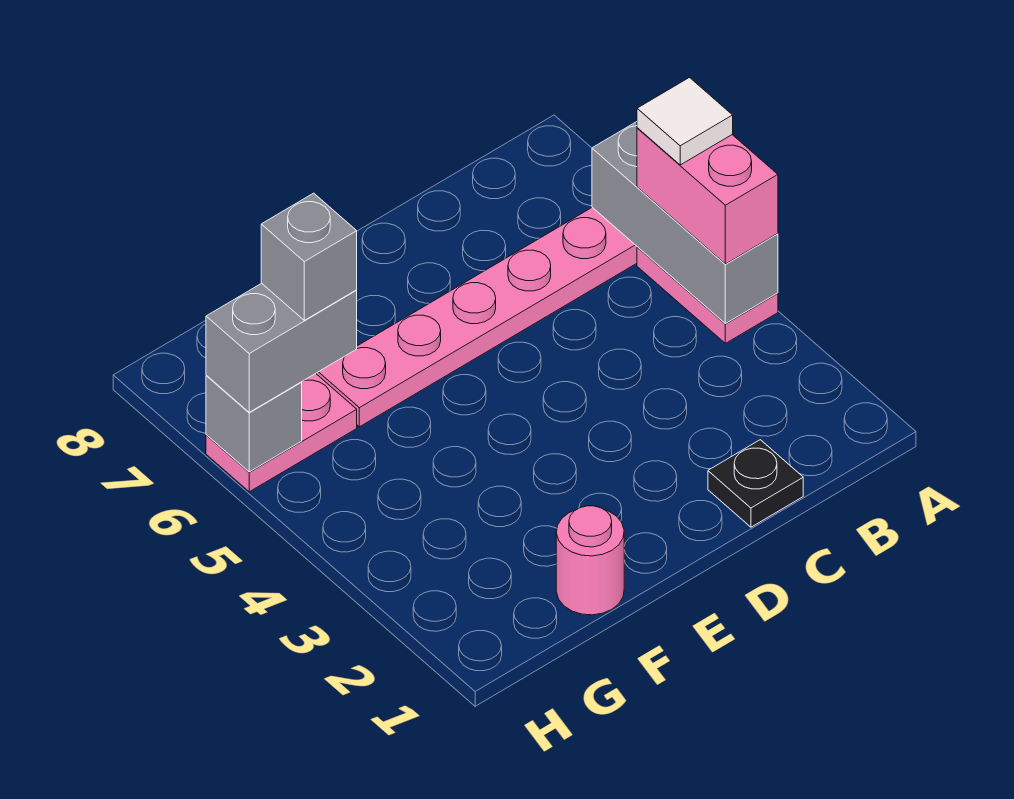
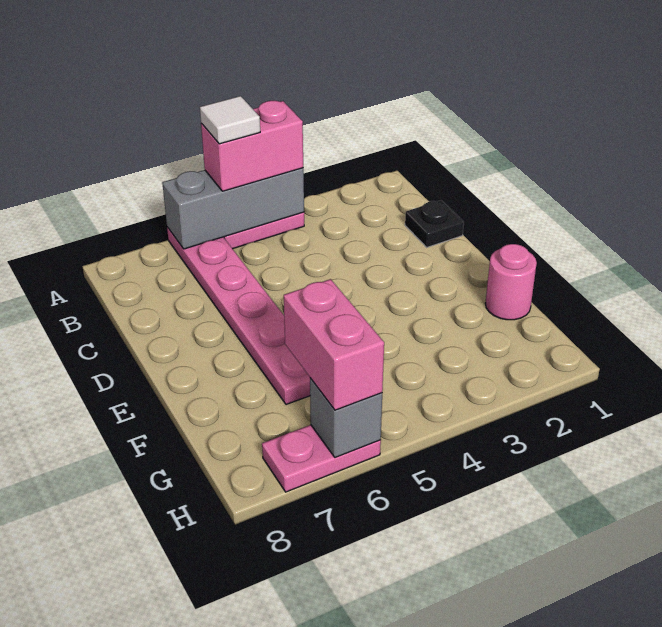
pink plate G6:H6 level 1 -> pink plate H6:H7 level 1
grey brick G6:H6 level 3 -> pink brick G6:H6 level 3
grey brick G6 level 4 -> none

